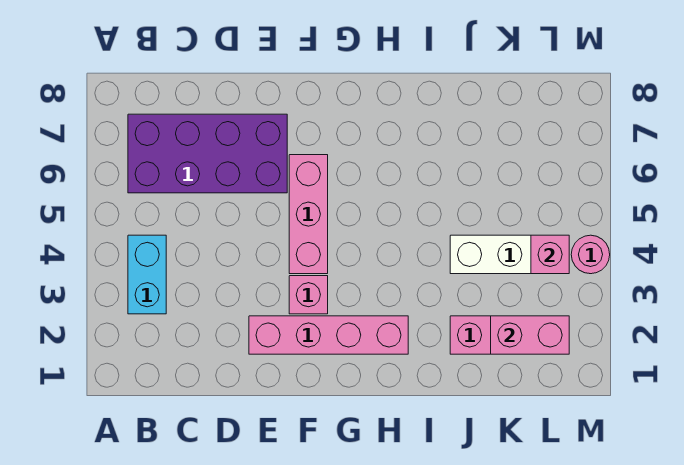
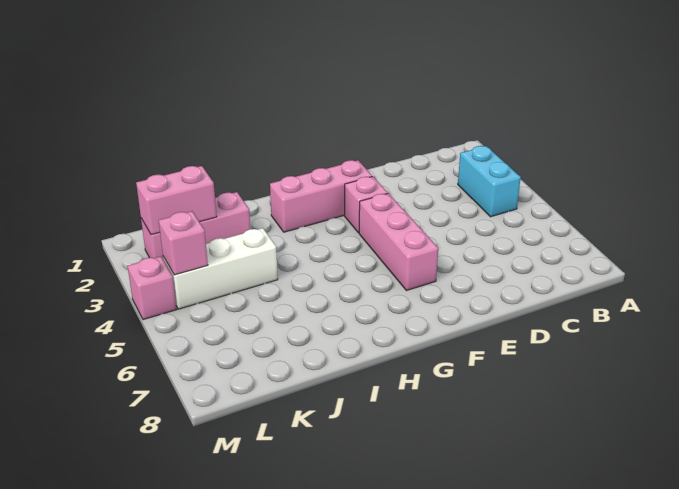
purple brick B6:E7 level 1 -> none
pink brick E2:H2 level 1 -> pink brick F2:H2 level 1
pink round brick M4 level 1 -> pink brick M4 level 1

